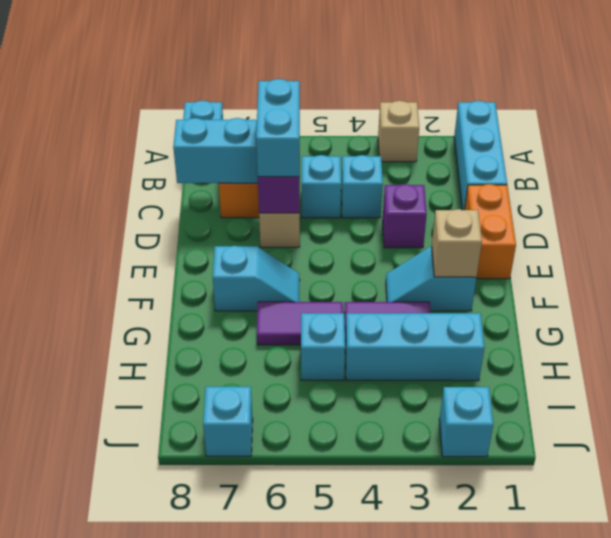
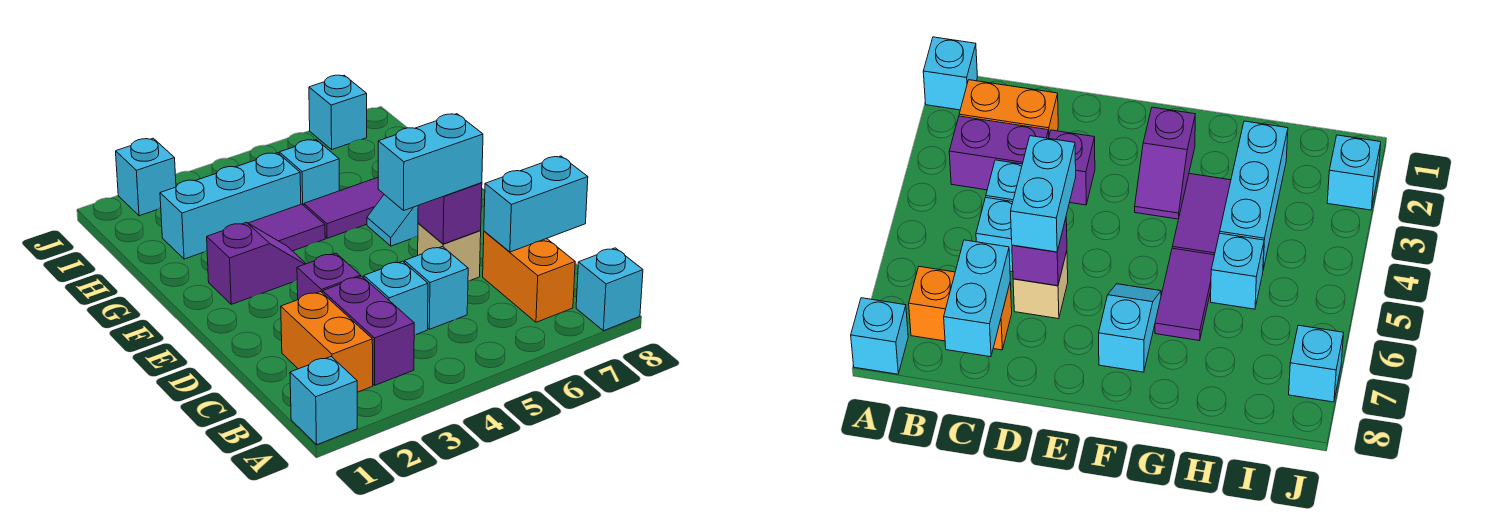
cyan brick A1:C1 level 1 -> cyan brick A1 level 1
tan brick A3 level 1 -> none
none -> purple brick B3:C3 level 1
cyan brick C6:D6 level 3 -> cyan brick D5:D6 level 3
orange brick D1:E1 level 1 -> orange brick B2:C2 level 1
cyan slope F2:F3 level 1 top 2 -> purple slope F2:F3 level 1 top 2
tan brick F2 level 2 -> none

